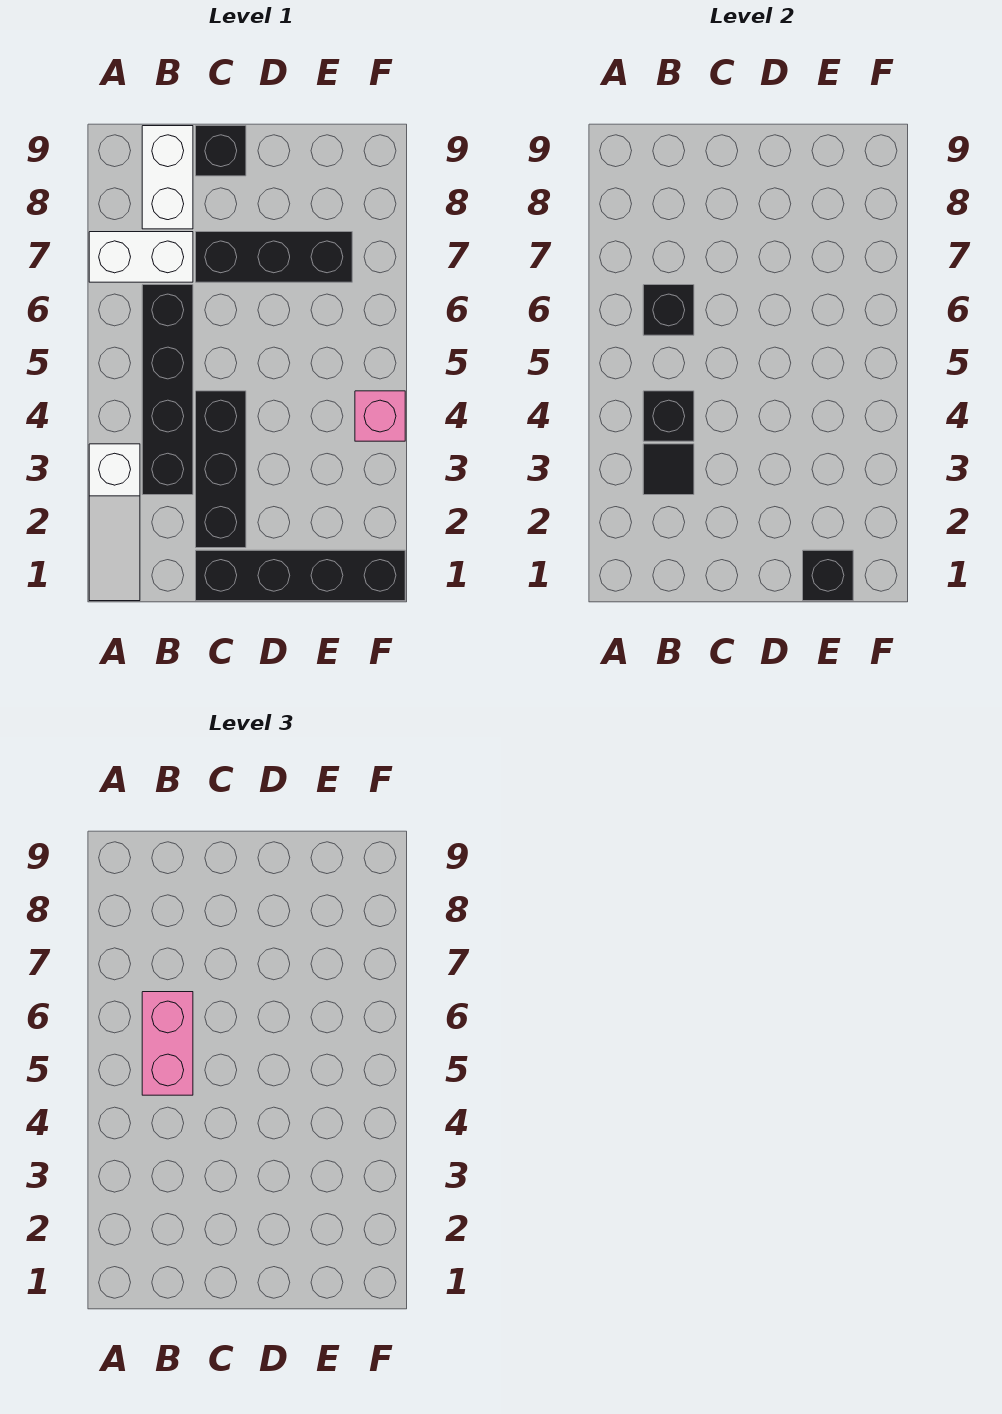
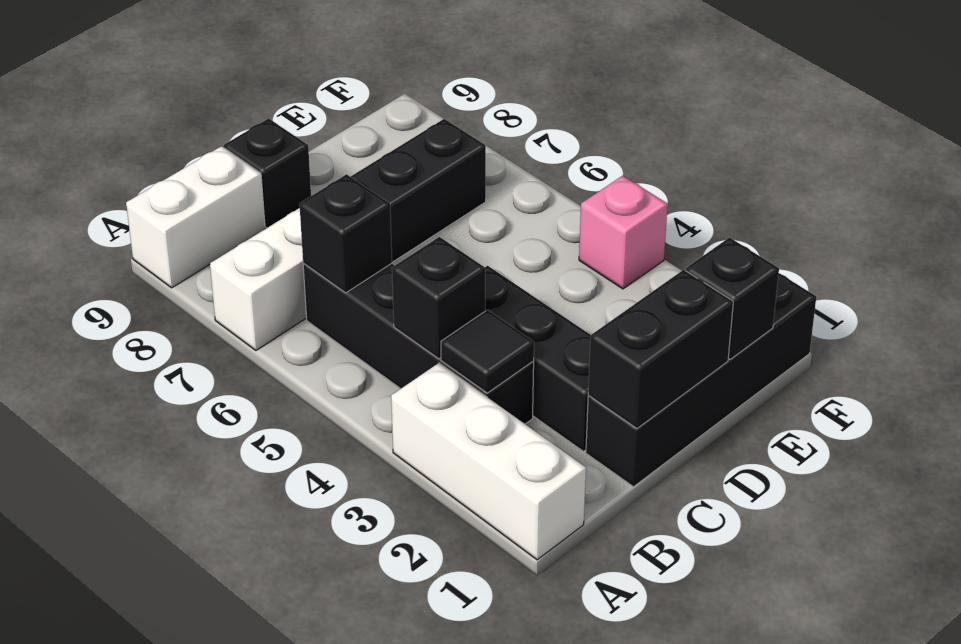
white slope A1:A3 level 1 top 3 -> white brick A1:A3 level 1
pink brick B5:B6 level 3 -> none
white brick B8:B9 level 1 -> white brick A9:B9 level 1
none -> black brick C1:D1 level 2

